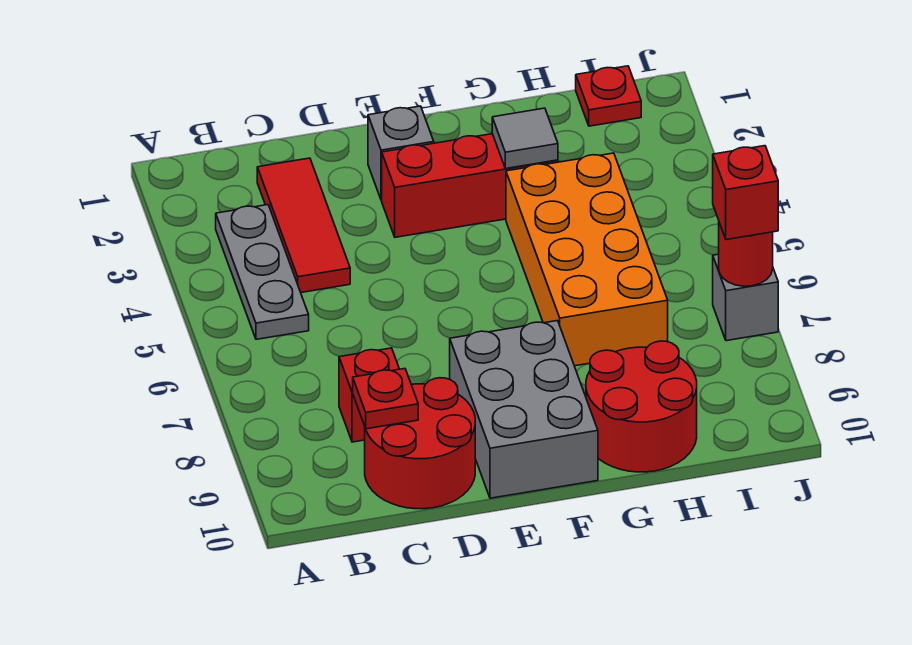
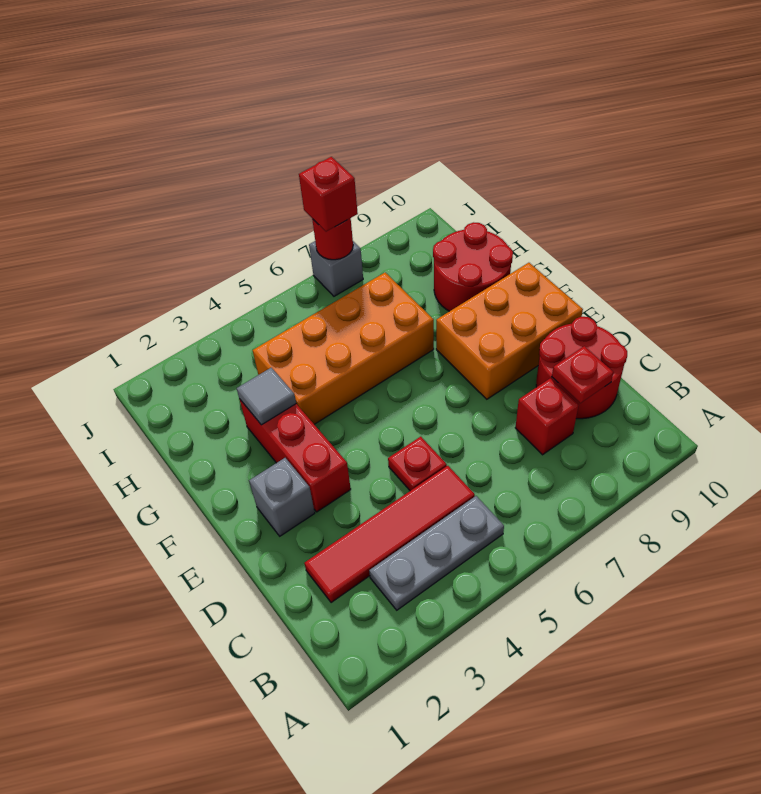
red tile C2:C4 level 1 -> red tile C2:C5 level 1
grey brick E8:F10 level 1 -> orange brick E8:F10 level 1
red plate I1 level 1 -> red plate D5 level 1

